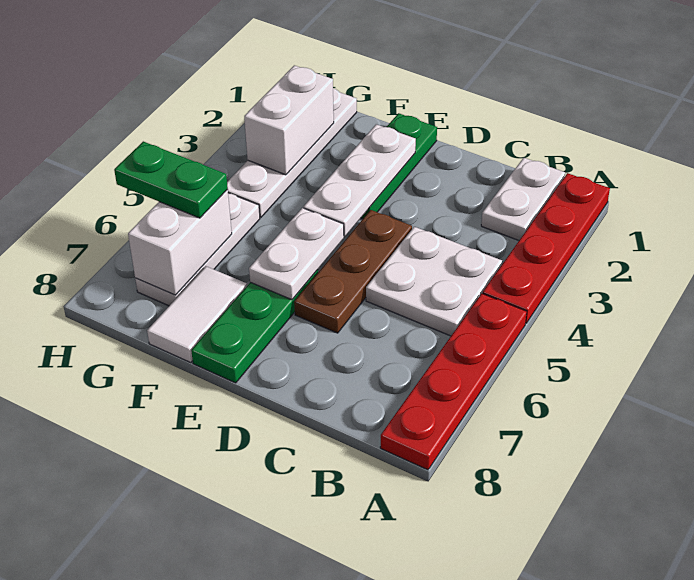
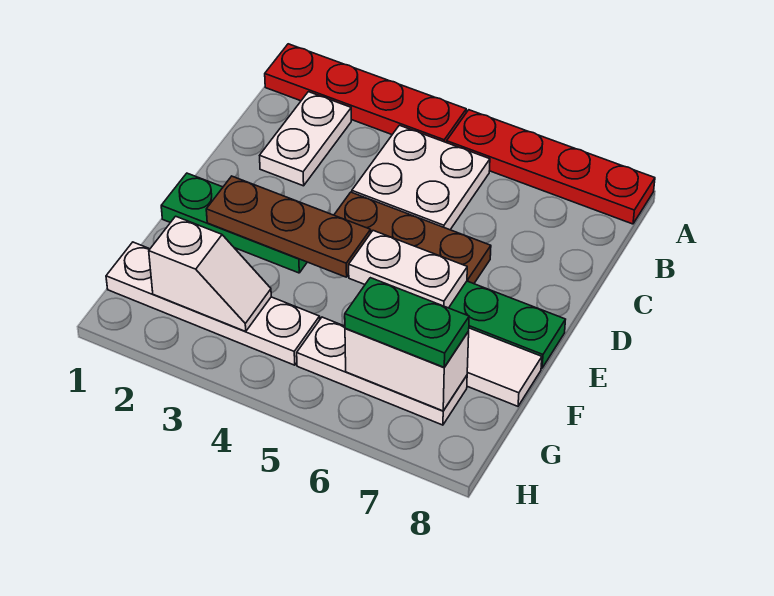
white plate B1:B2 level 1 -> white plate B2:C2 level 1
white plate E2:E4 level 2 -> brown plate E2:E4 level 2
white brick G2:G3 level 2 -> white slope G2:G3 level 2 top 2
green plate G6:H6 level 3 -> green plate G6:G7 level 3

